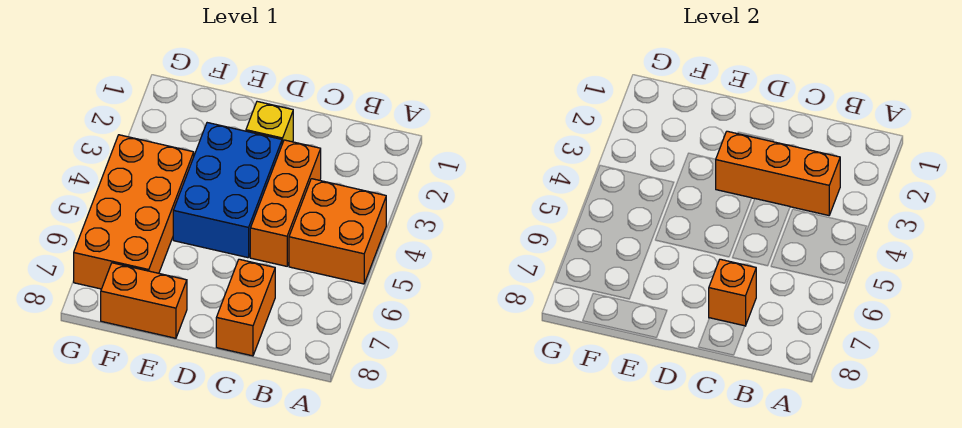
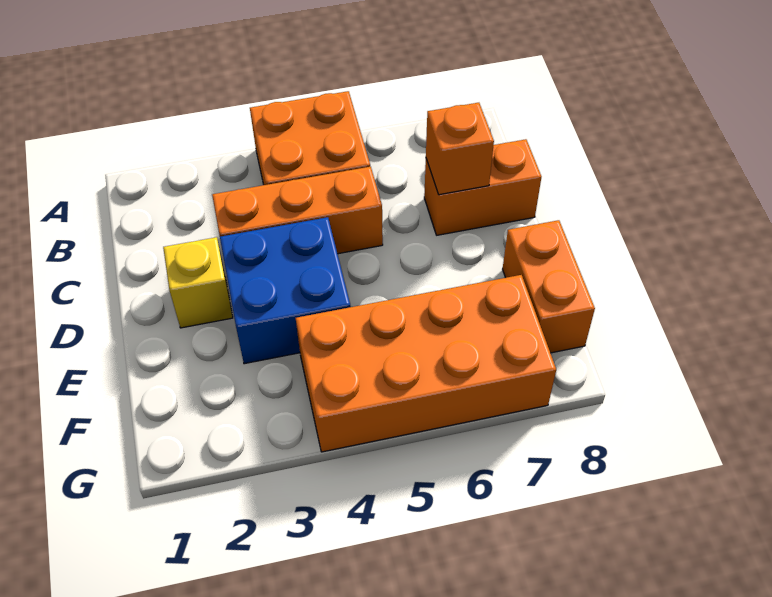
orange brick B3:D3 level 2 -> none
blue brick D3:E5 level 1 -> blue brick D3:E4 level 1

